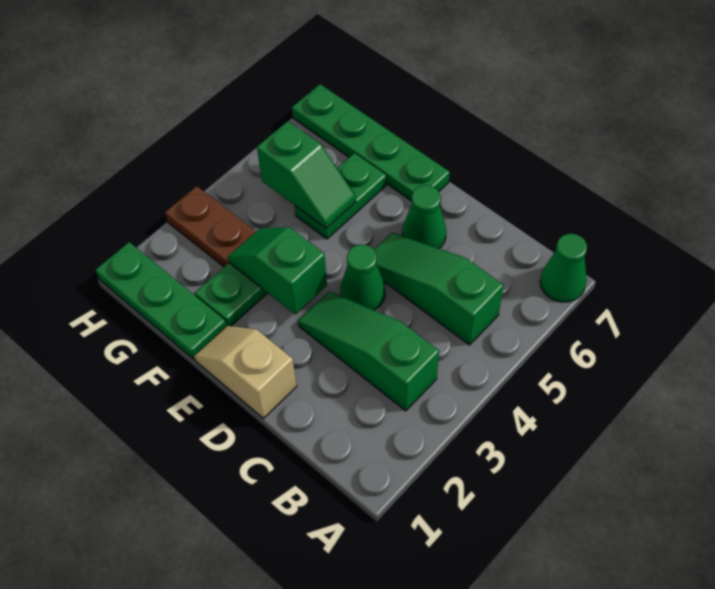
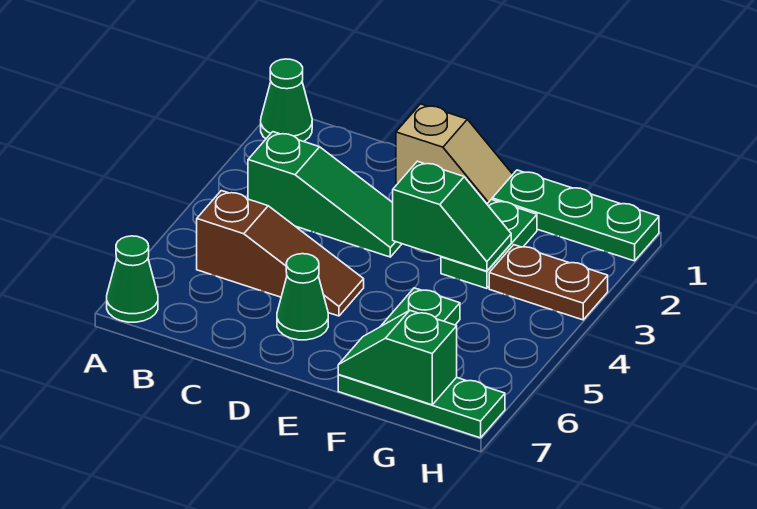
green slope B5:D5 level 1 top B -> brown slope B5:D5 level 1 top B
green cone D4 level 1 -> green cone A1 level 1
green plate E7:H7 level 1 -> green plate F7:H7 level 1
green slope F5:G5 level 2 top G -> green slope F7:G7 level 2 top G

